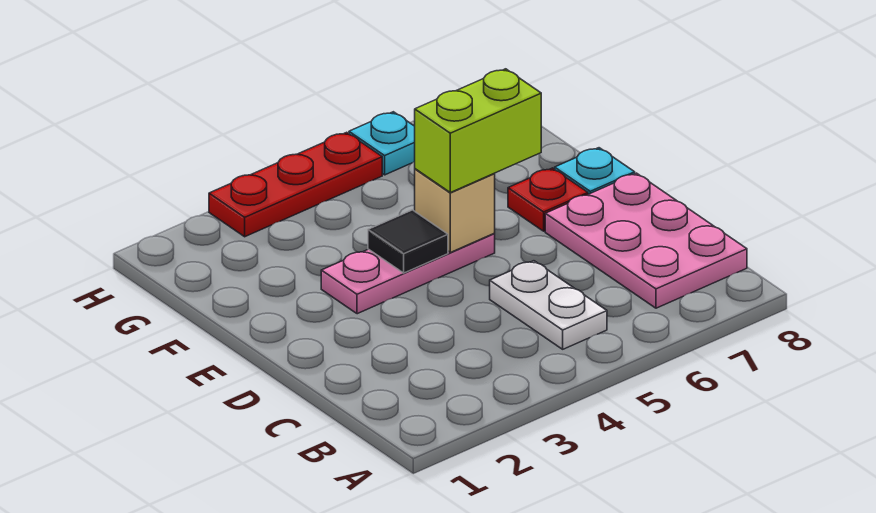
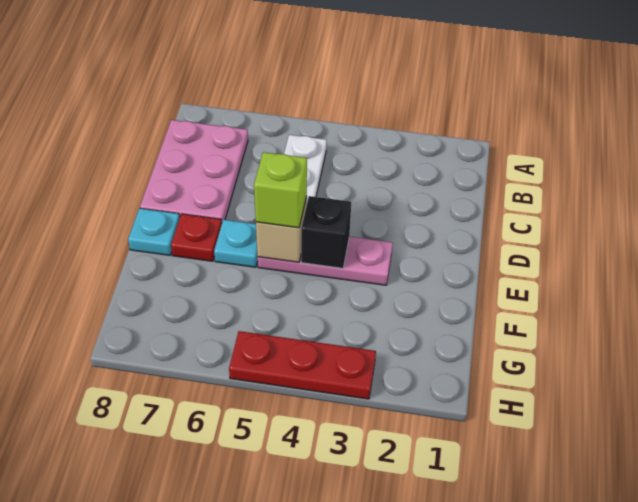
black tile E4 level 2 -> black brick E4 level 2
lime brick E5:E6 level 3 -> lime brick E5 level 3
cyan plate H6 level 1 -> cyan plate E6 level 1

